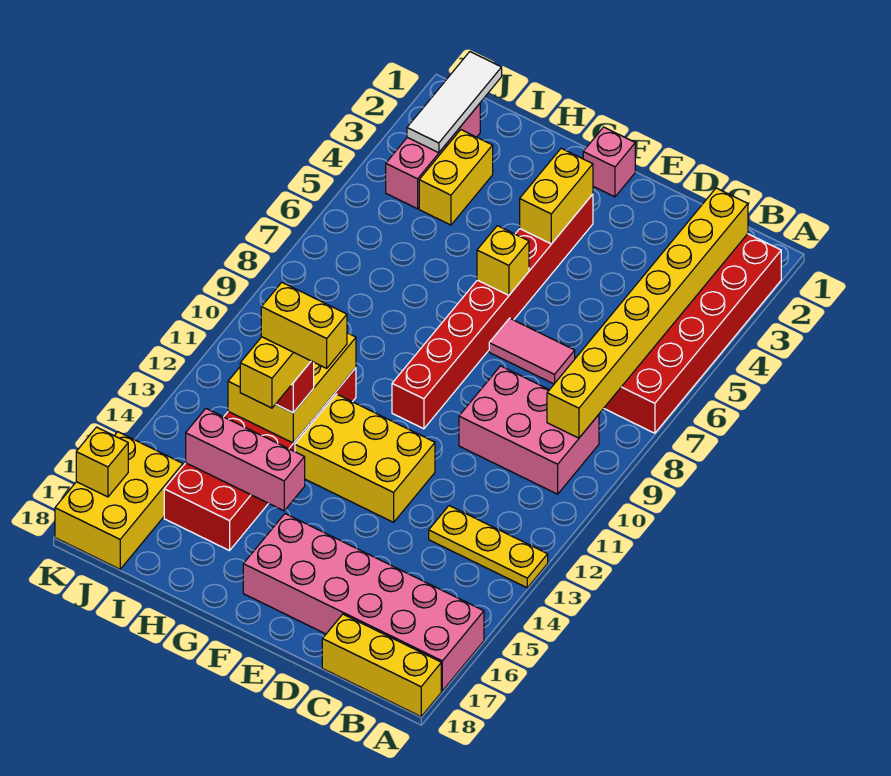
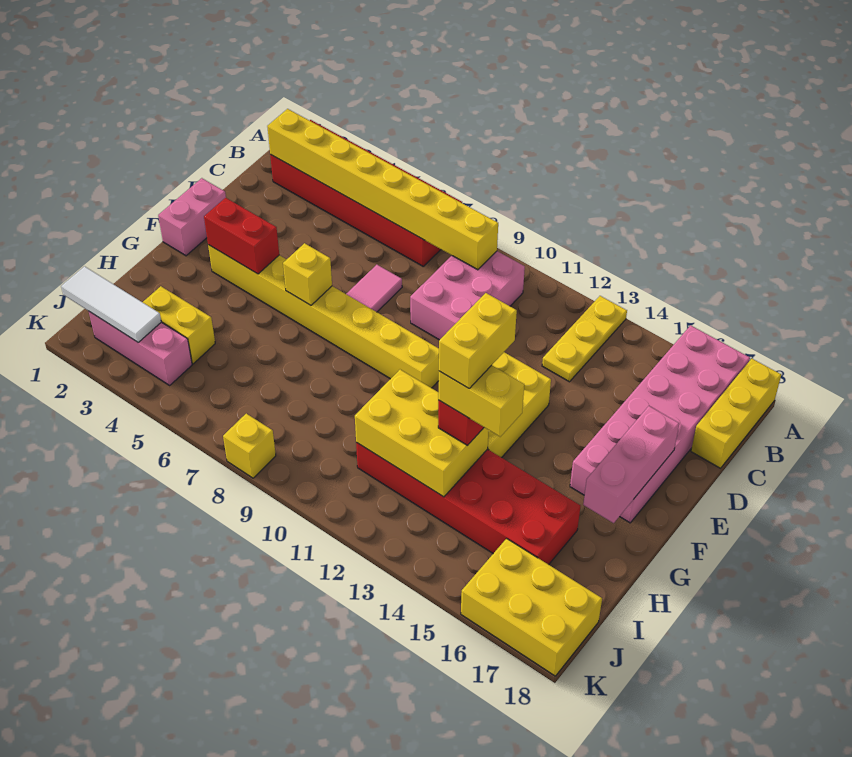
pink brick F1 level 1 -> pink brick E1:F1 level 1
red brick F3:F10 level 1 -> yellow brick F3:F10 level 1
yellow brick F3:F4 level 2 -> red brick F3:F4 level 2
pink brick G15:I15 level 2 -> pink brick E17:G17 level 2
yellow brick K17 level 2 -> yellow brick K8 level 1

